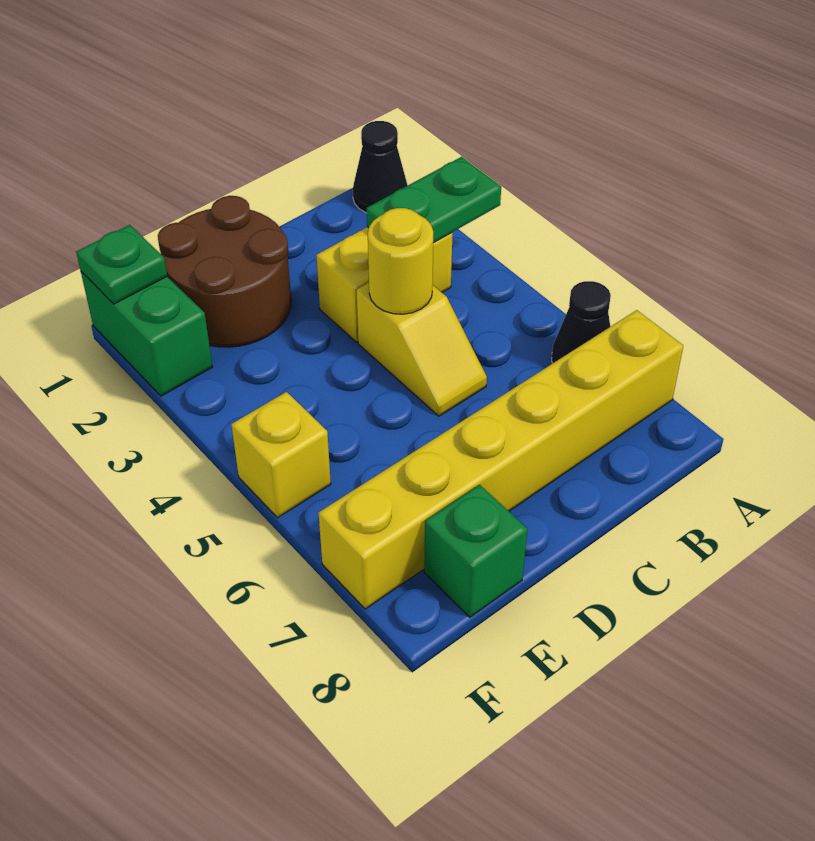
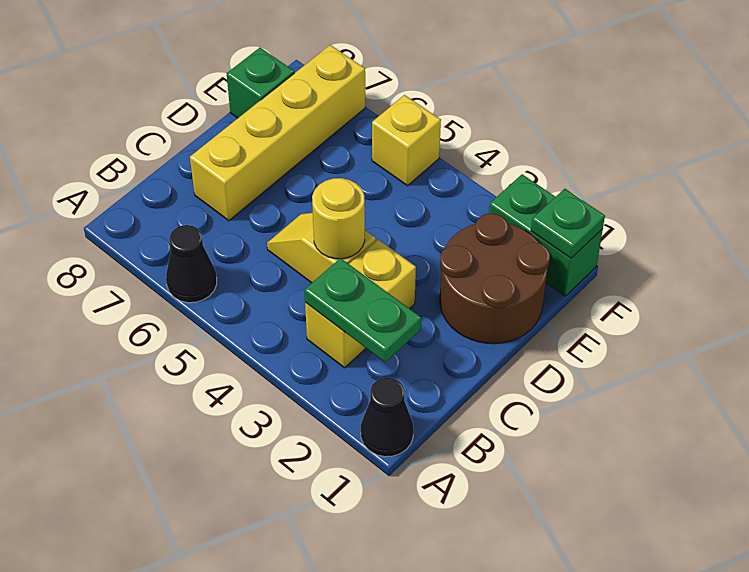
green plate A3:B3 level 2 -> green plate B2:B3 level 2
yellow brick A7:F7 level 1 -> yellow brick C7:F7 level 1

